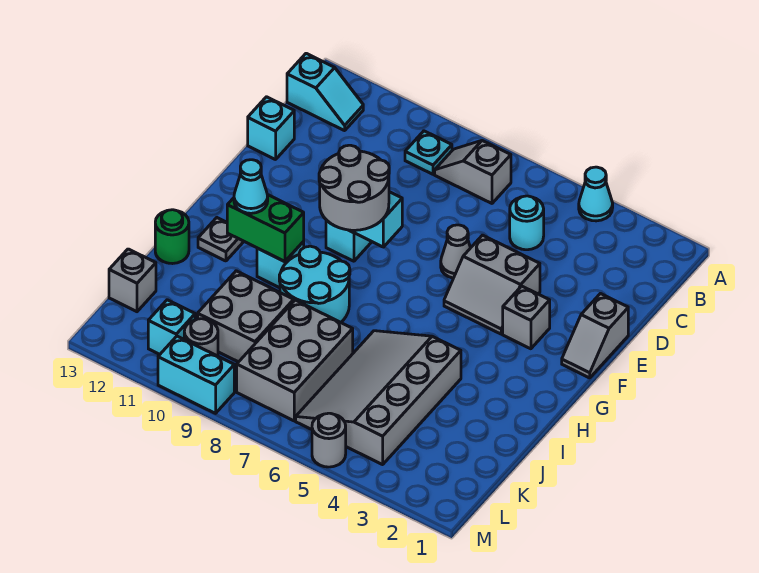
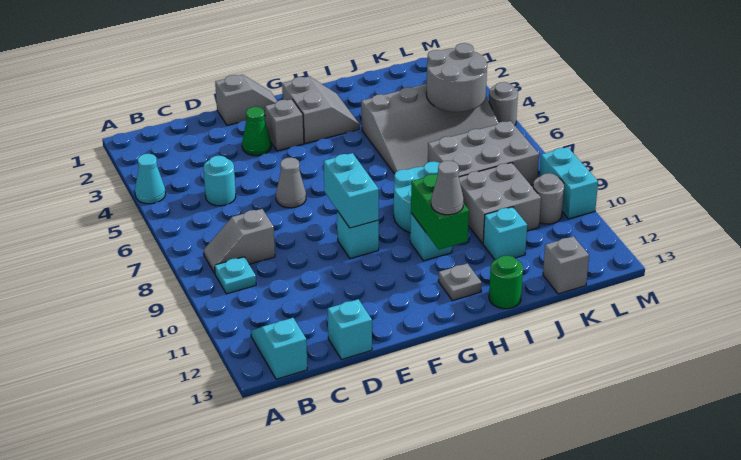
grey slope B7:B8 level 1 top 7 -> grey slope B8:C8 level 1 top C
none -> green cone E3 level 1
grey slope E4:F5 level 1 top E -> grey slope G2:H3 level 1 top G
grey round brick F8:G9 level 3 -> grey round brick K4:L5 level 2
cyan cone H11 level 3 -> grey cone H11 level 3
cyan brick L11 level 1 -> cyan brick J11 level 1

